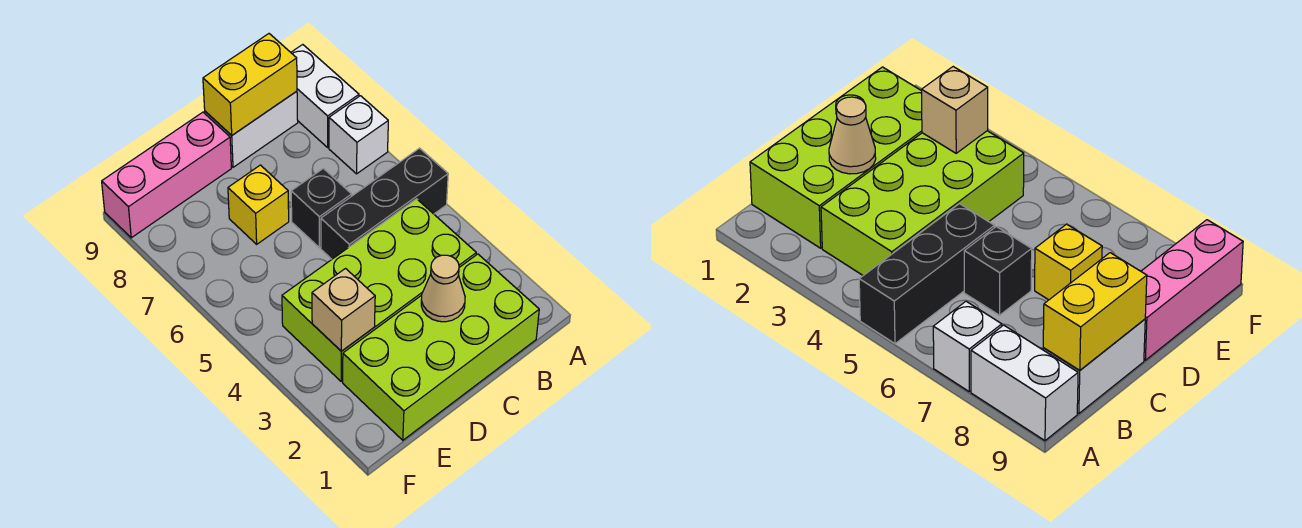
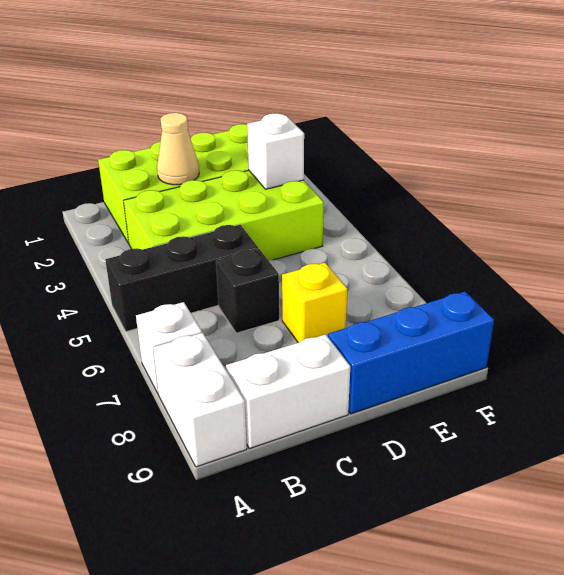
yellow brick B9:C9 level 2 -> none
pink brick D9:F9 level 1 -> blue brick D9:F9 level 1
tan brick E3 level 2 -> white brick E3 level 2

